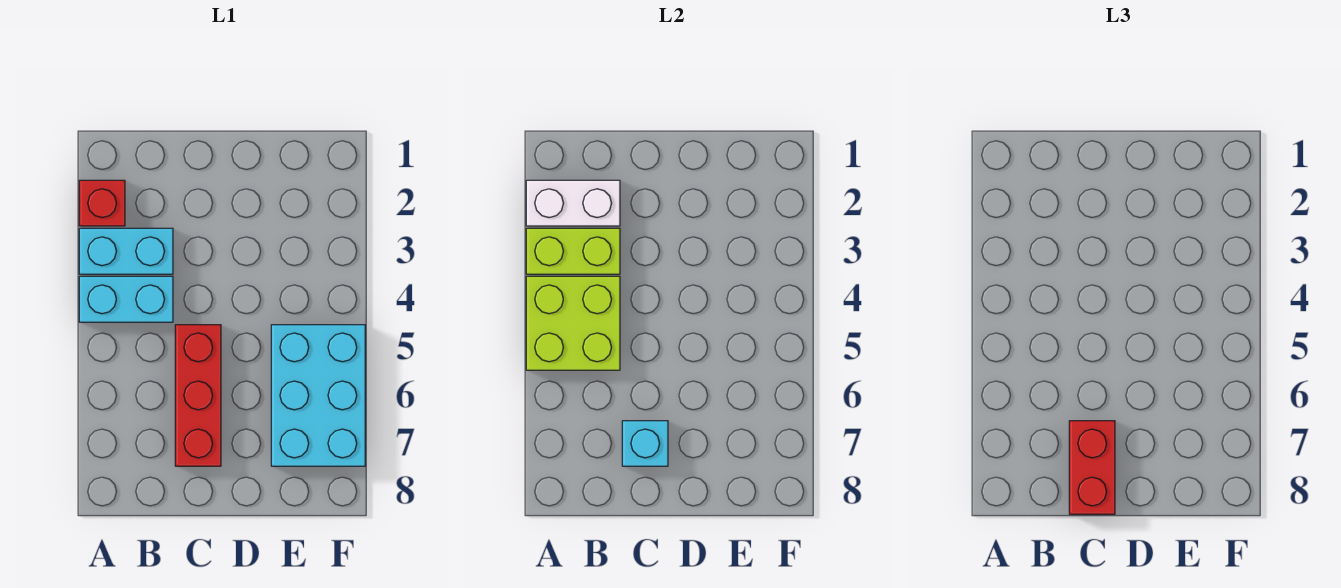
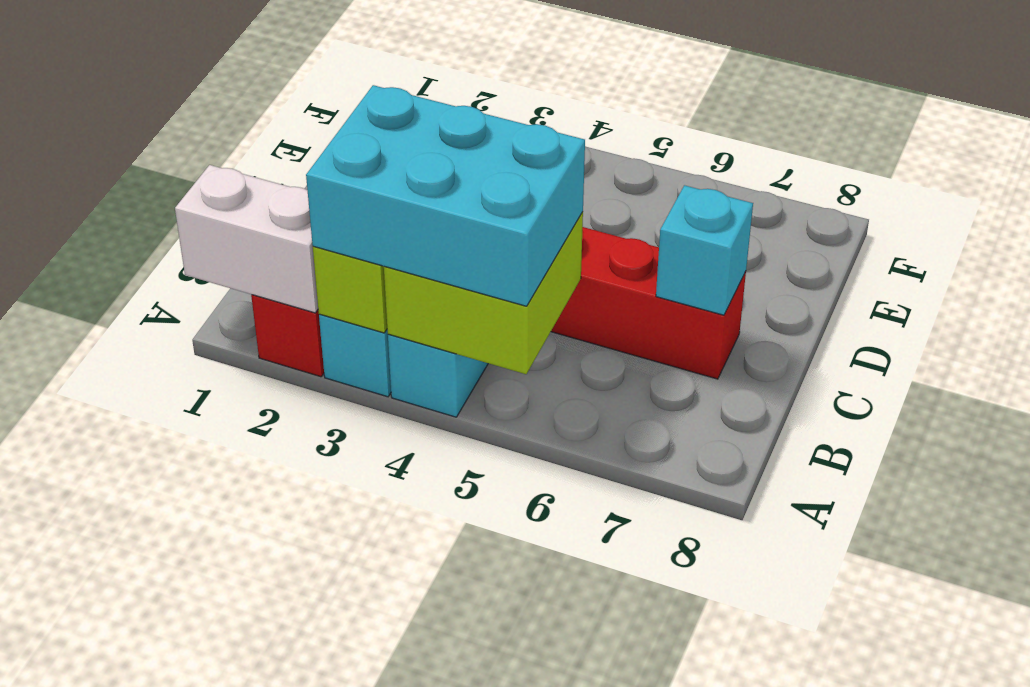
white brick A2:B2 level 2 -> white brick A1:A2 level 2
red brick C7:C8 level 3 -> none
cyan brick E5:F7 level 1 -> cyan brick A3:B5 level 3

